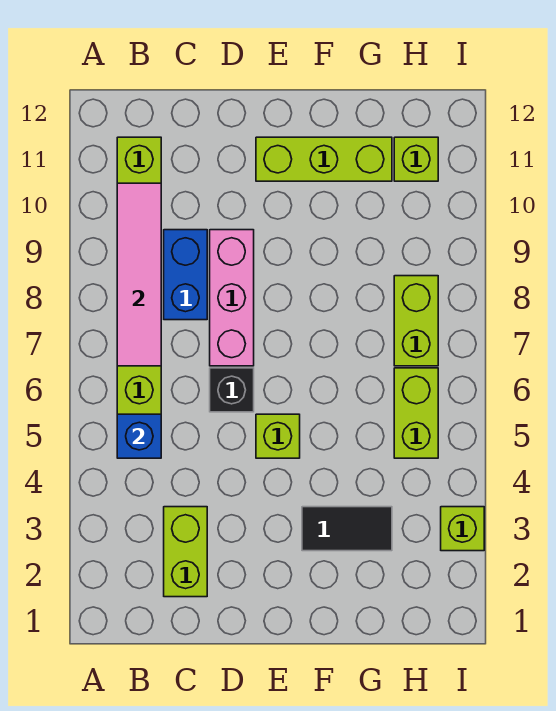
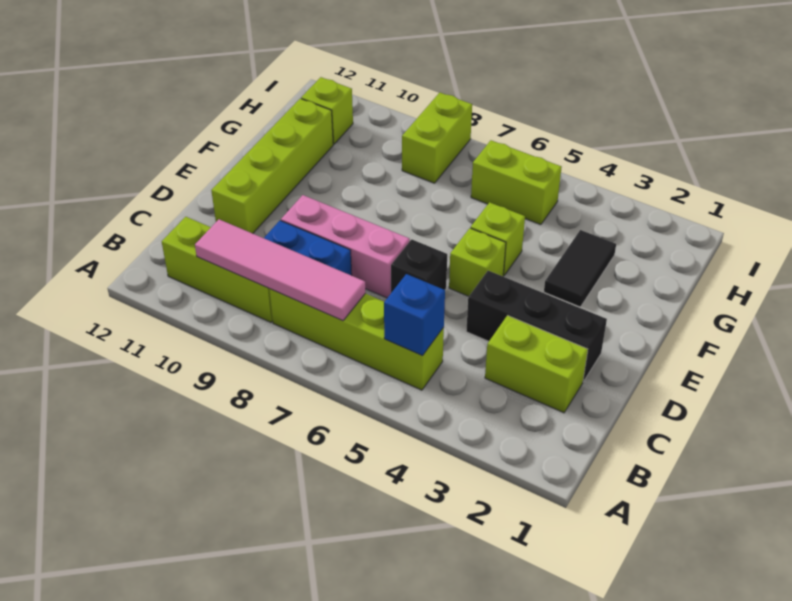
none -> black brick D2:D4 level 1
lime brick E11:G11 level 1 -> lime brick D11:G11 level 1
lime brick H7:H8 level 1 -> lime brick H8:I8 level 1
lime brick I3 level 1 -> lime brick F5 level 1

